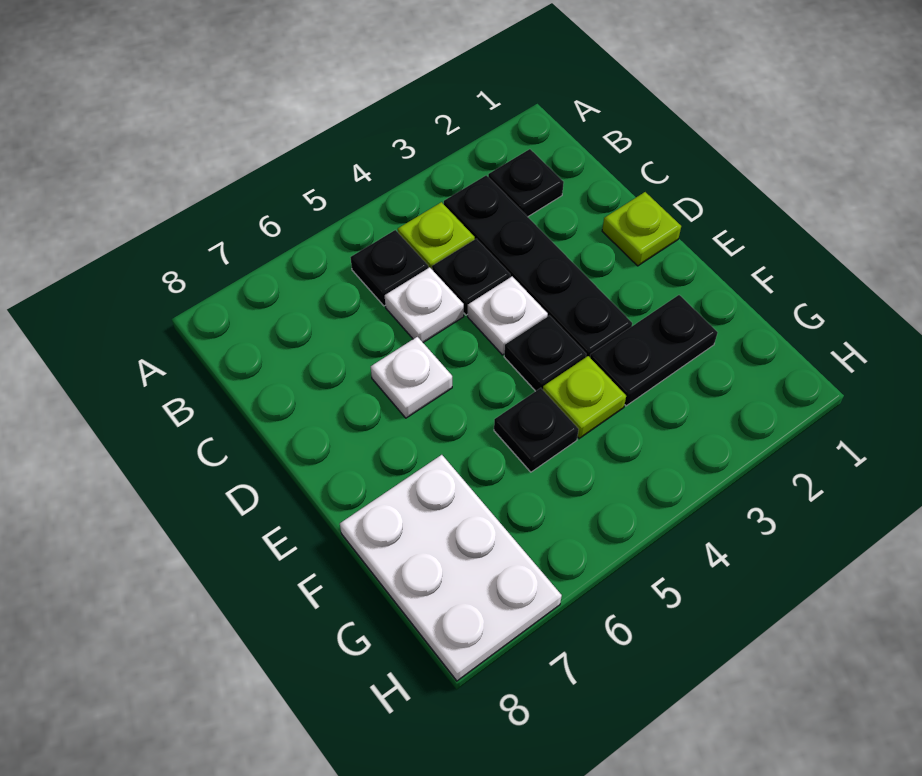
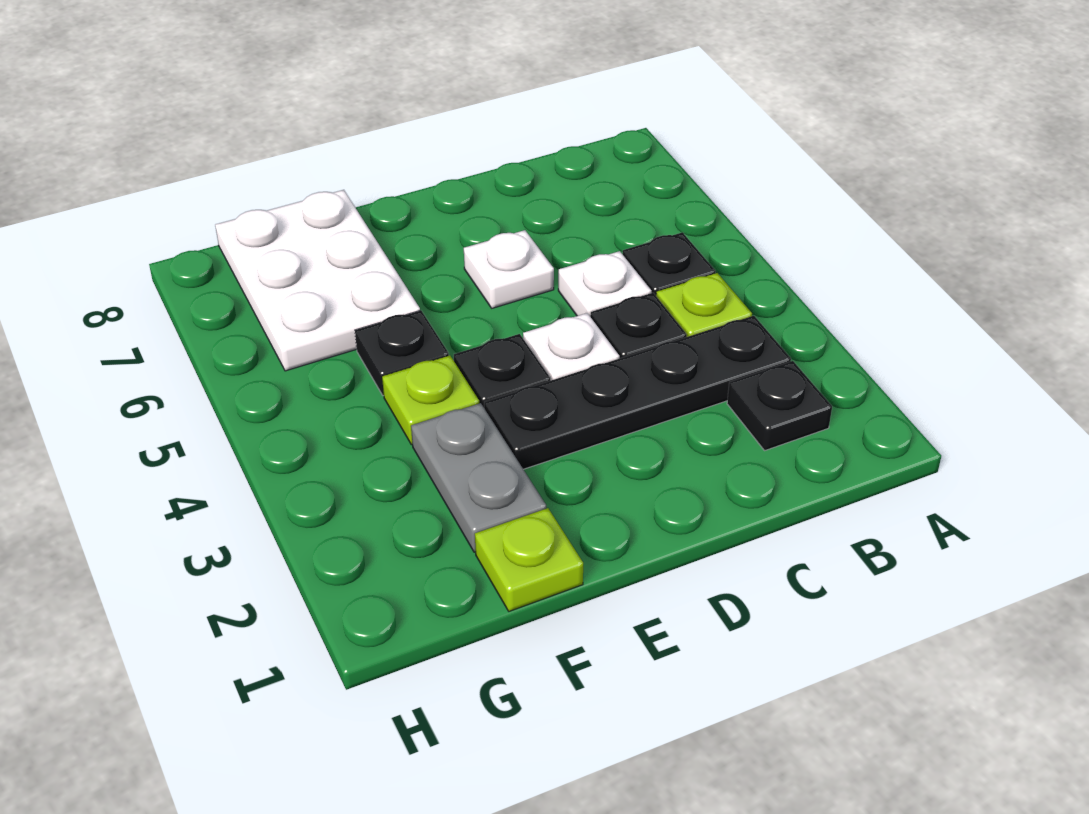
lime plate D1 level 1 -> lime plate F1 level 1
black plate F2:F3 level 1 -> grey plate F2:F3 level 1
white plate F7:H8 level 1 -> white plate F6:G8 level 1

